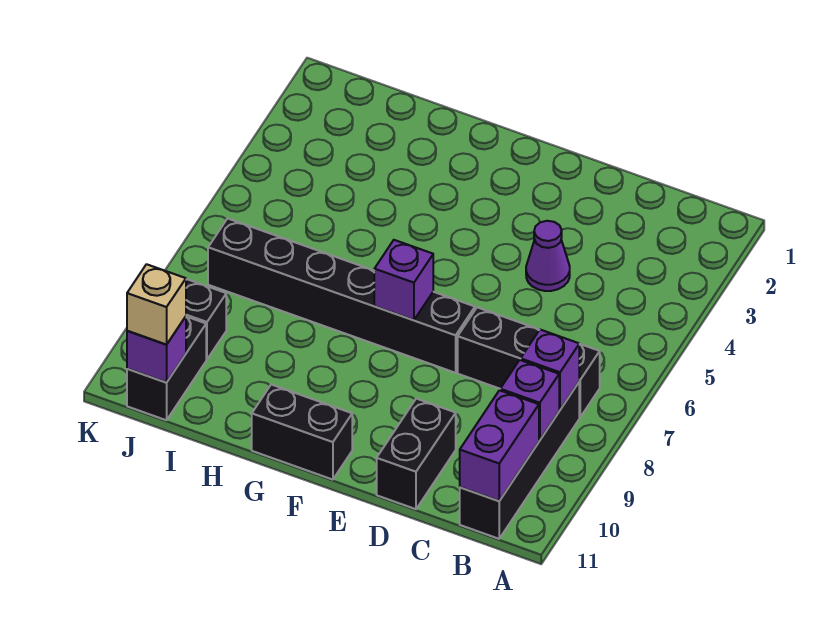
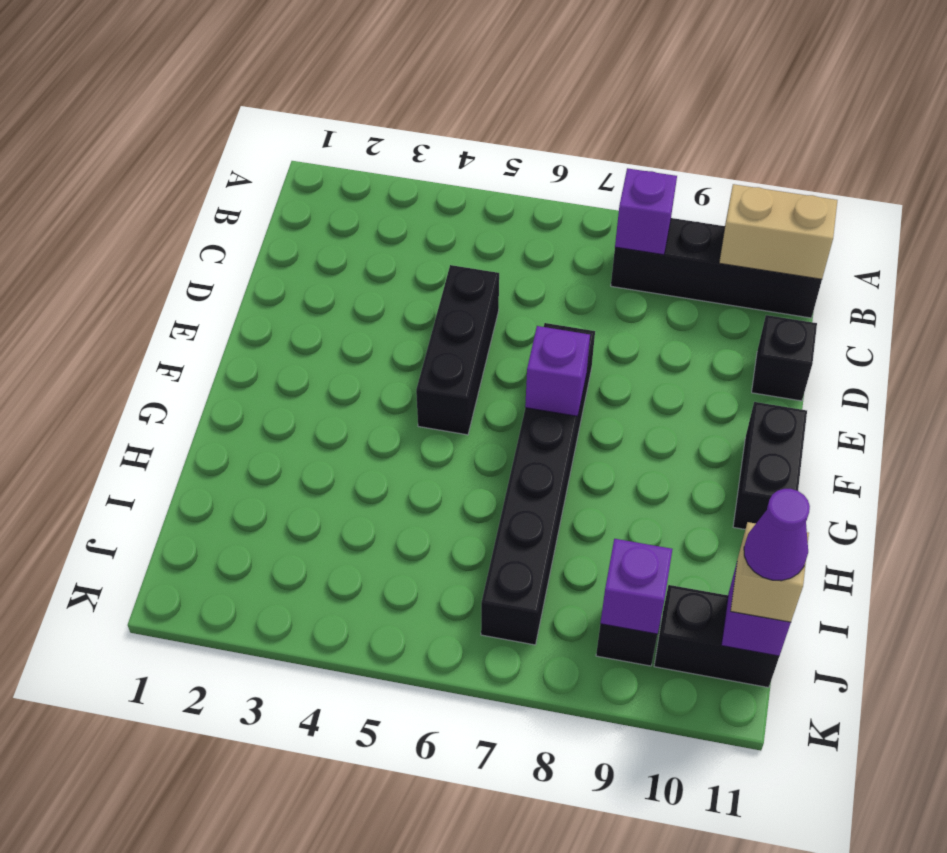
black brick B7:D7 level 1 -> black brick D5:F5 level 1
purple brick B9 level 2 -> purple brick J9 level 2
purple brick B10:B11 level 2 -> tan brick B10:B11 level 2
purple cone D4 level 1 -> purple cone J11 level 4
black brick D10:D11 level 1 -> black brick D11 level 1

